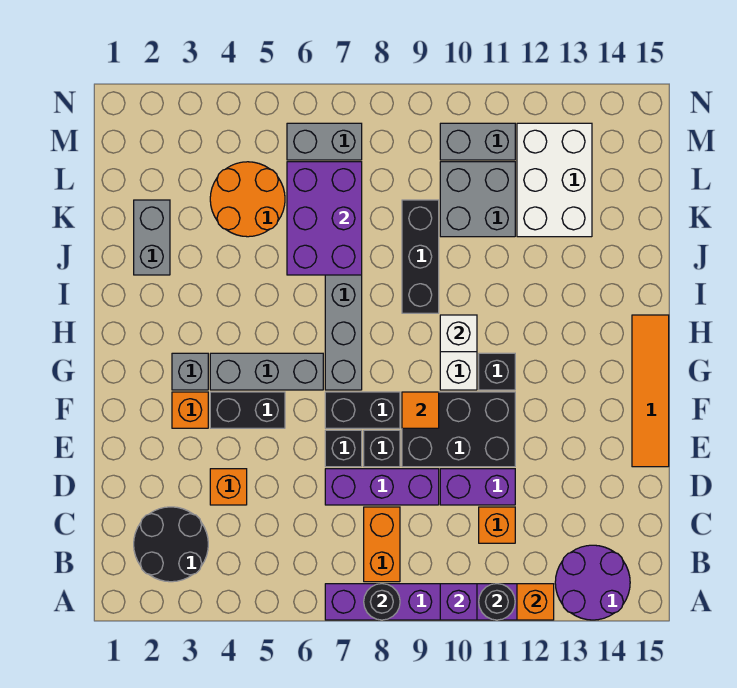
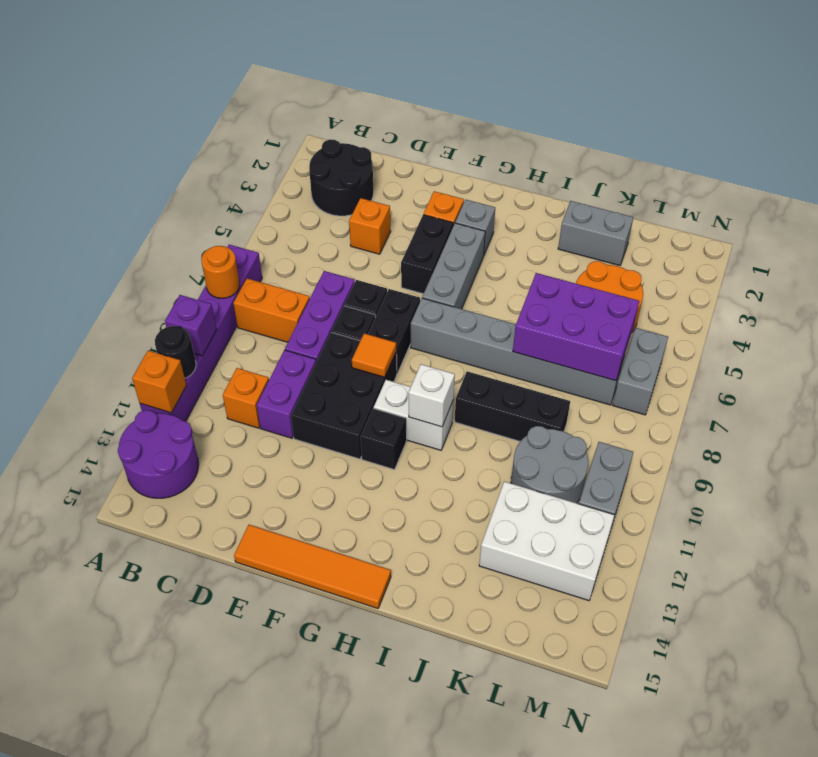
black round brick A8 level 2 -> orange round brick A8 level 2
grey brick K10:L11 level 1 -> grey round brick K10:L11 level 1

